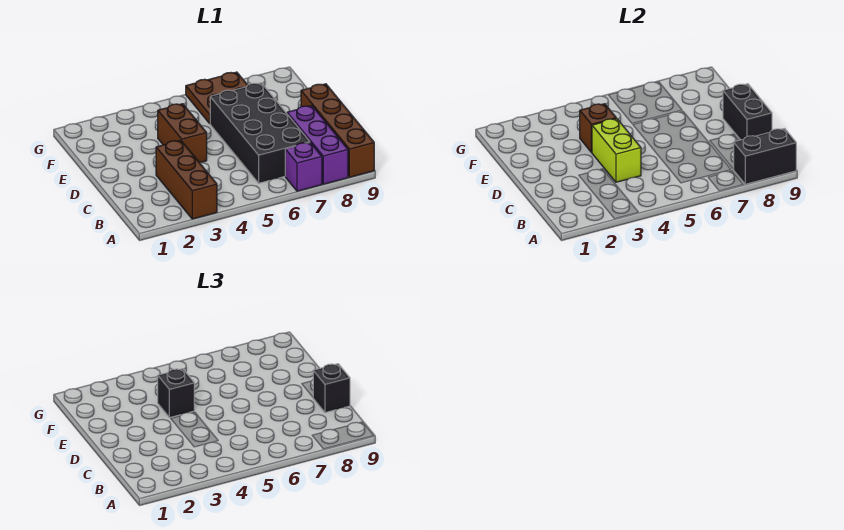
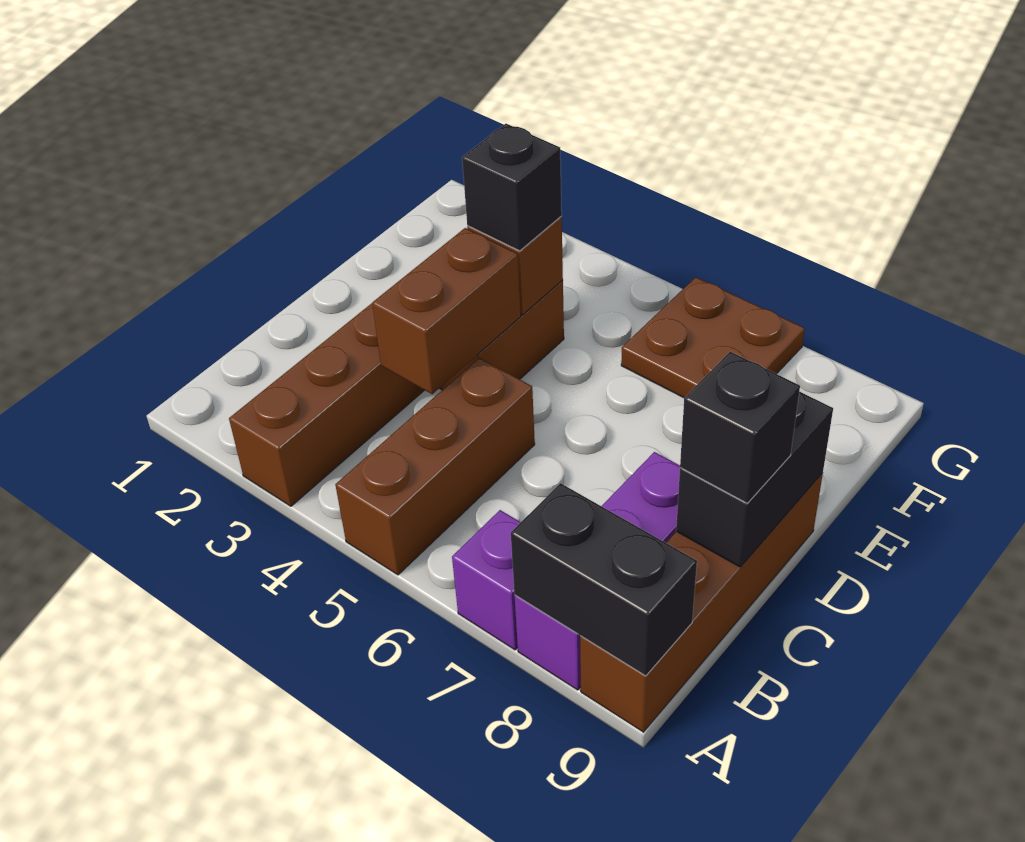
none -> brown brick A5:C5 level 1
black brick B6:E7 level 1 -> none
lime brick C4:D4 level 2 -> brown brick C4:D4 level 2

